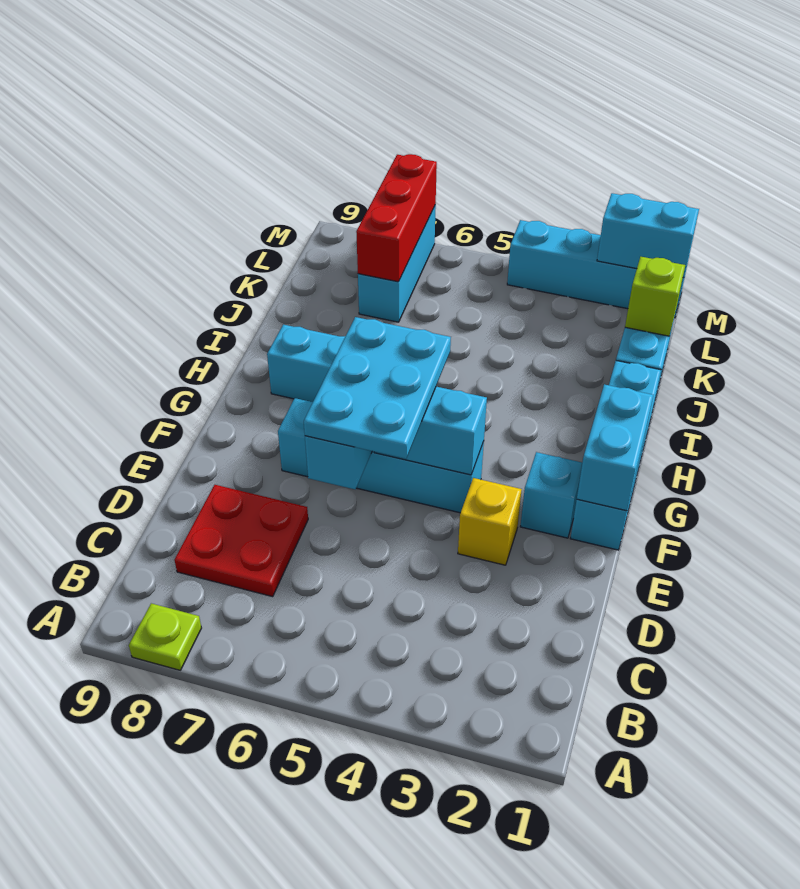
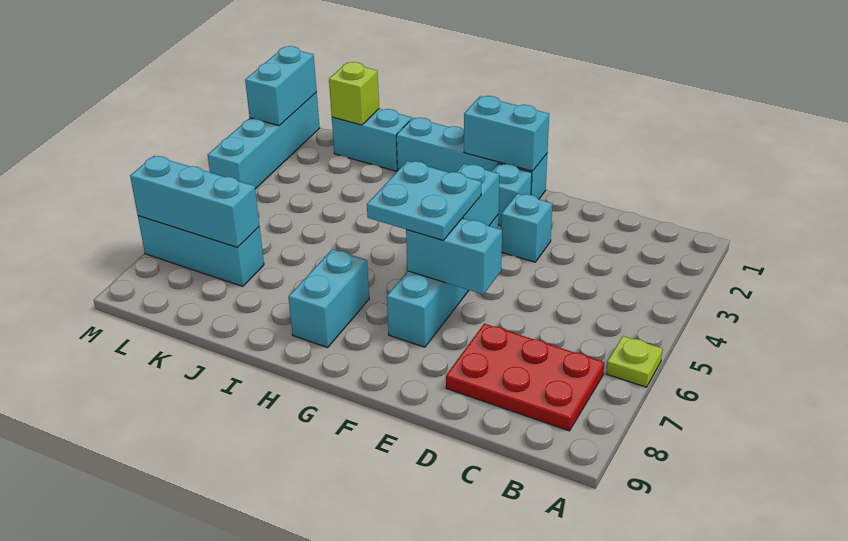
lime plate A8 level 1 -> lime plate A6 level 1
red plate C7:D8 level 1 -> red plate B7:D8 level 1
yellow brick E3 level 1 -> cyan brick E3 level 1
cyan plate E5:G6 level 3 -> cyan plate F5:G6 level 3
red brick K7:M7 level 2 -> cyan brick K7:M7 level 2

